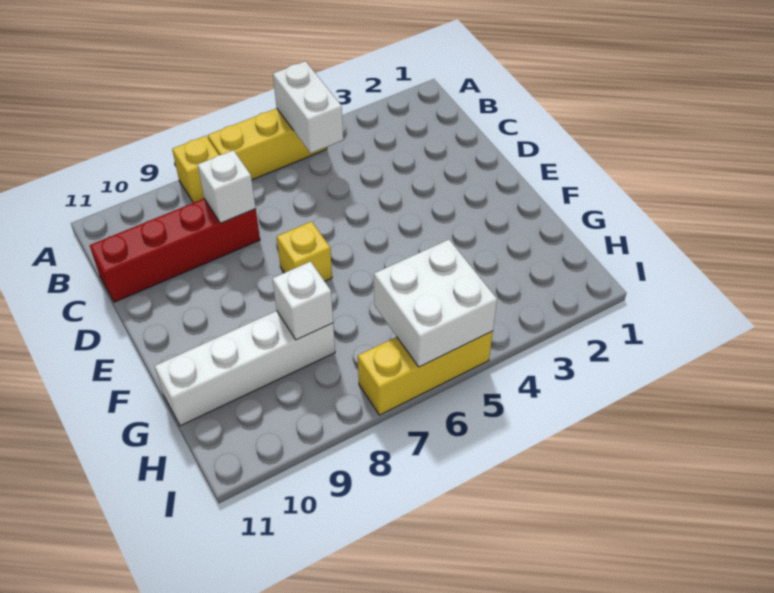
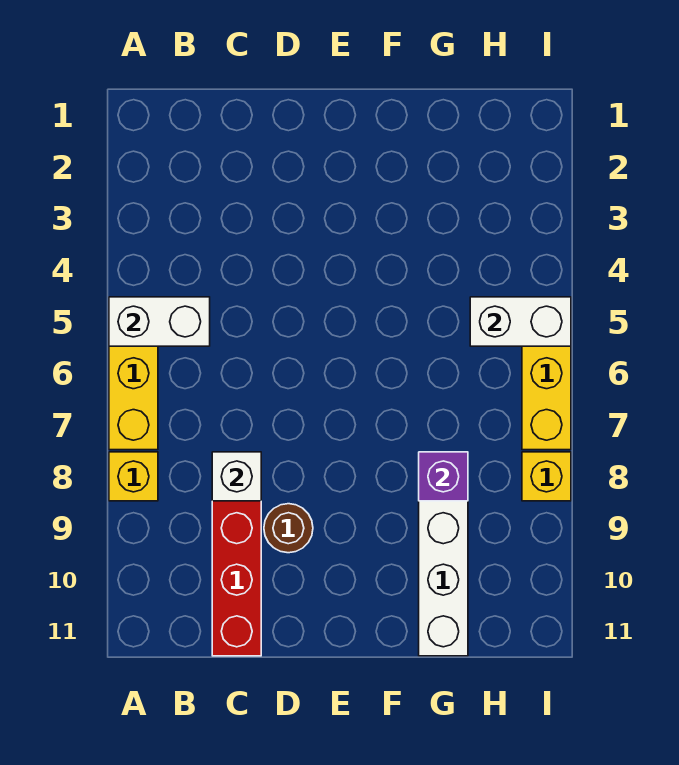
none -> brown round brick D9 level 1
yellow brick E7 level 1 -> yellow brick I8 level 1
white brick G8 level 2 -> purple brick G8 level 2
white brick H5:I6 level 2 -> white brick H5:I5 level 2

